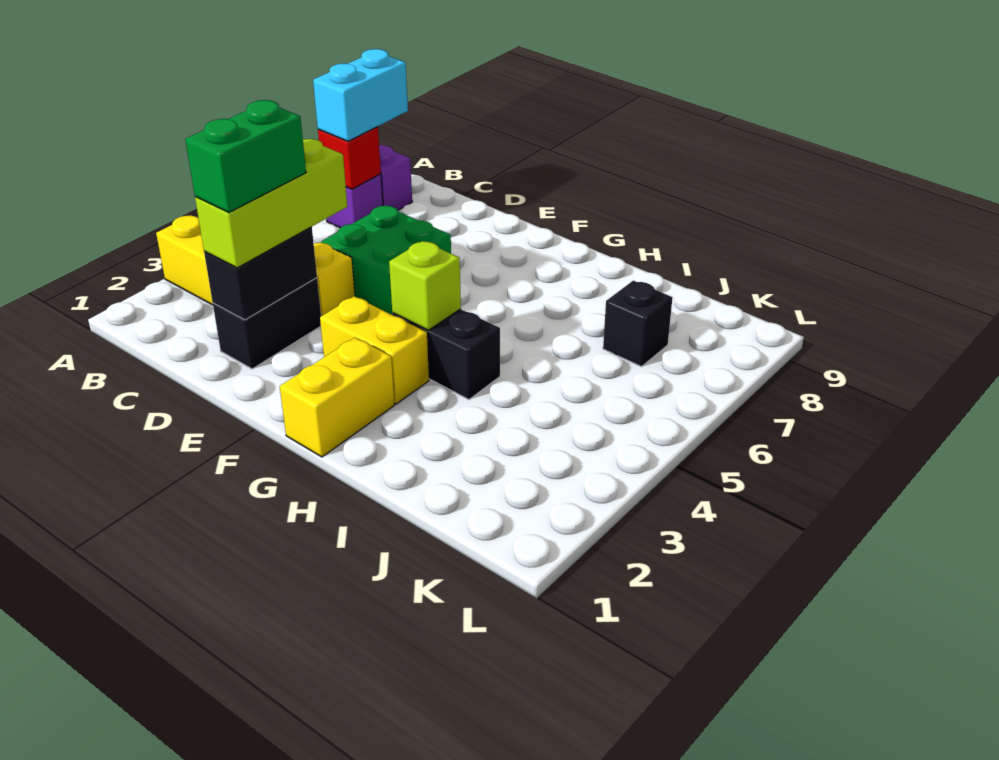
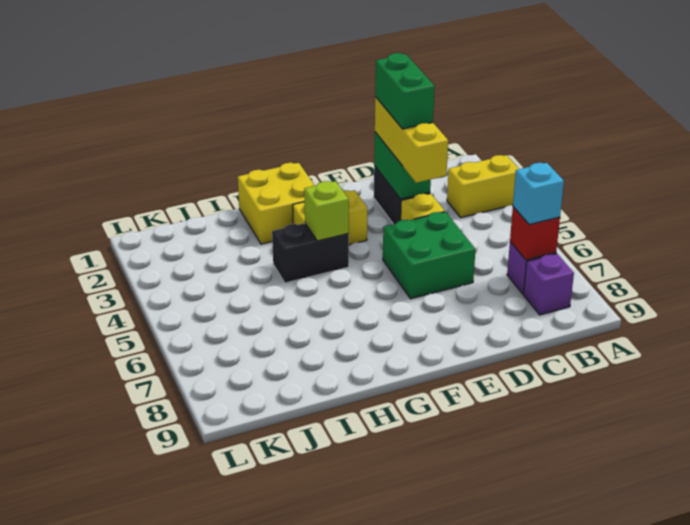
cyan brick B7:B8 level 3 -> cyan brick B7 level 3
black brick D2:D3 level 2 -> green brick D2:D3 level 2
lime brick D2:D4 level 3 -> yellow brick D2:D4 level 3
yellow brick G1:G2 level 1 -> yellow brick G1:H2 level 1
black brick J7 level 1 -> none

